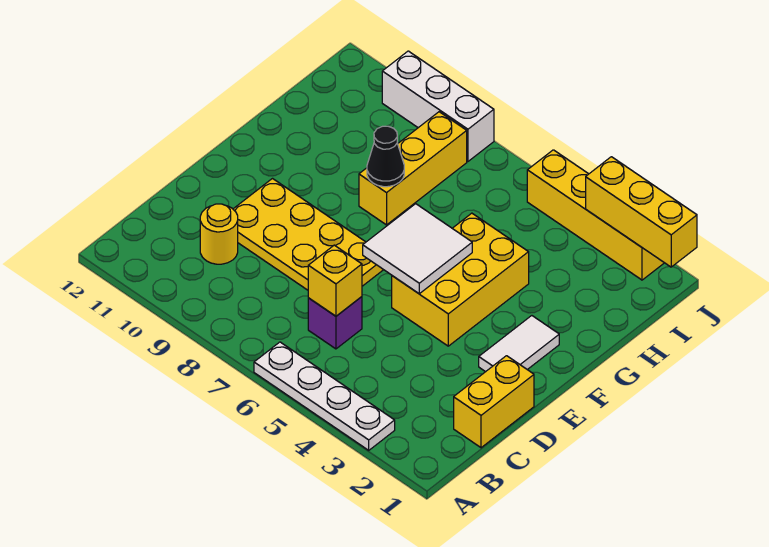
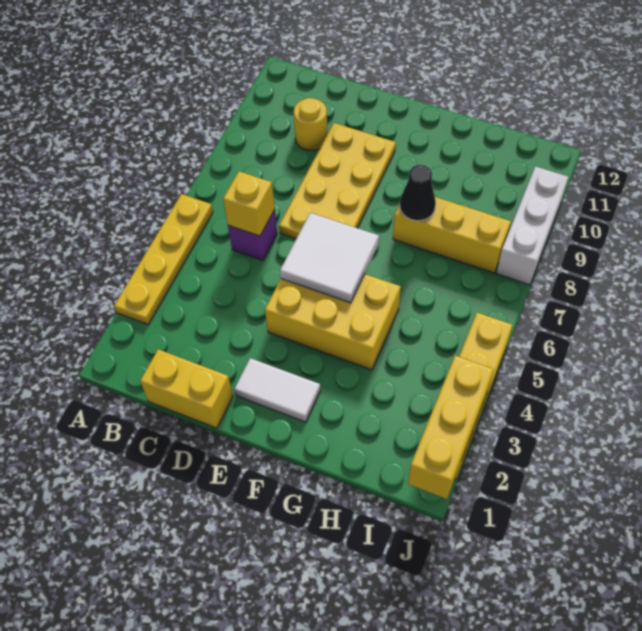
white plate A3:A6 level 1 -> yellow plate A3:A6 level 1

